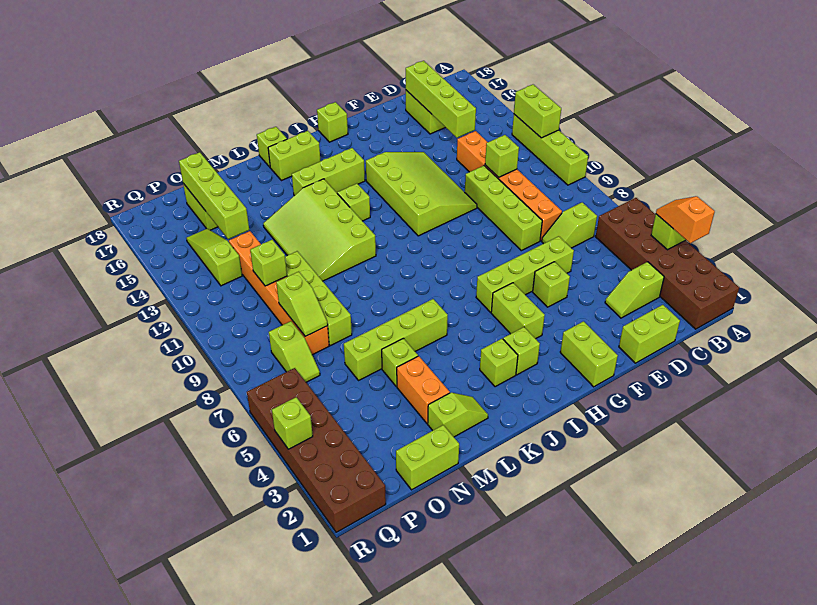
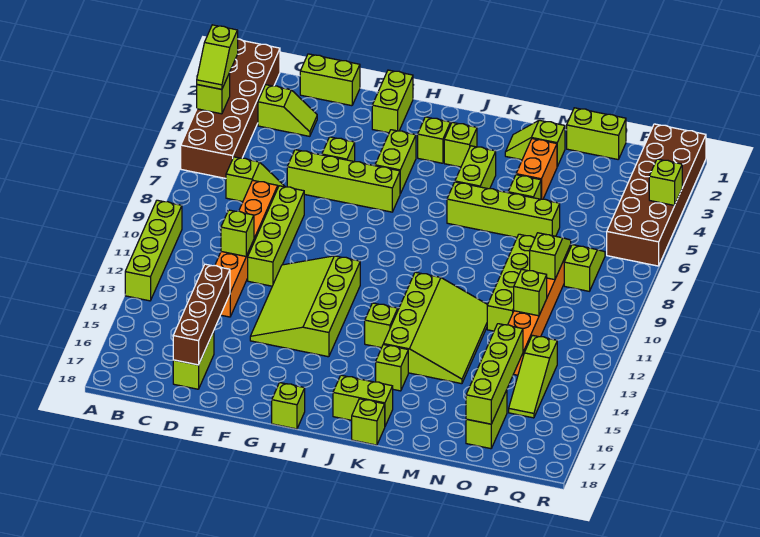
orange slope A3:A4 level 3 top 3 -> lime slope A3:A4 level 3 top 3
lime brick A12:A13 level 2 -> lime brick K4:K5 level 1
lime brick D14:D17 level 2 -> brown brick D14:D17 level 2
lime brick I15:K15 level 1 -> lime brick K15 level 1

